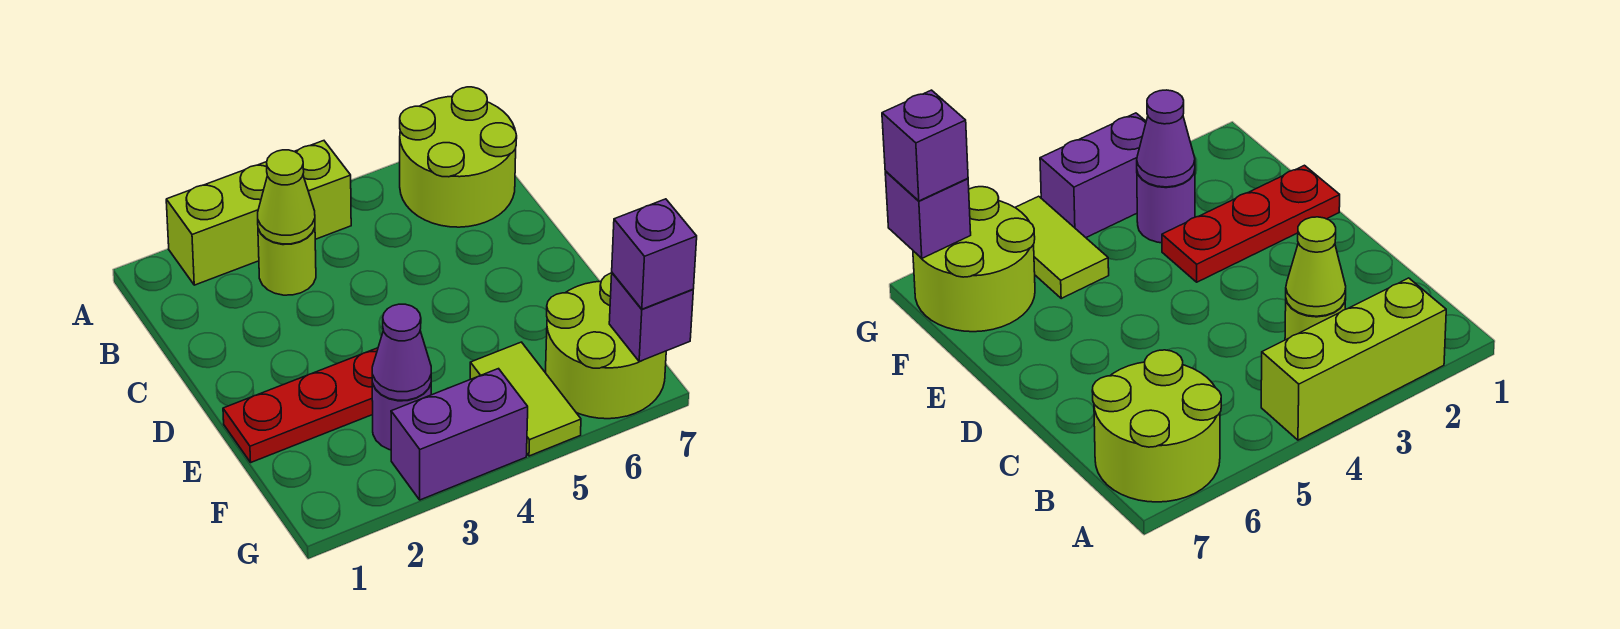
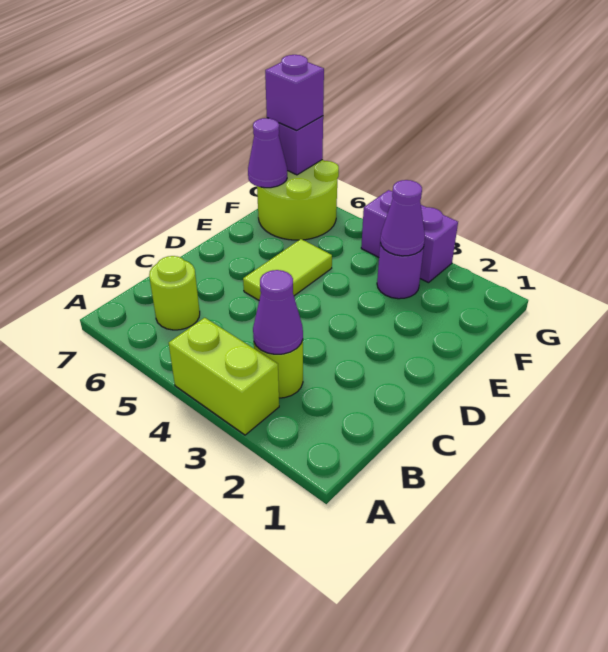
lime brick A2:A4 level 1 -> lime brick A3:A4 level 1
lime round brick A6:B7 level 1 -> lime round brick B6 level 1
lime cone B3 level 2 -> purple cone B3 level 2
red plate E1:E3 level 1 -> none
lime tile F5:G5 level 1 -> lime tile D5:E5 level 1
none -> purple cone F7 level 2

